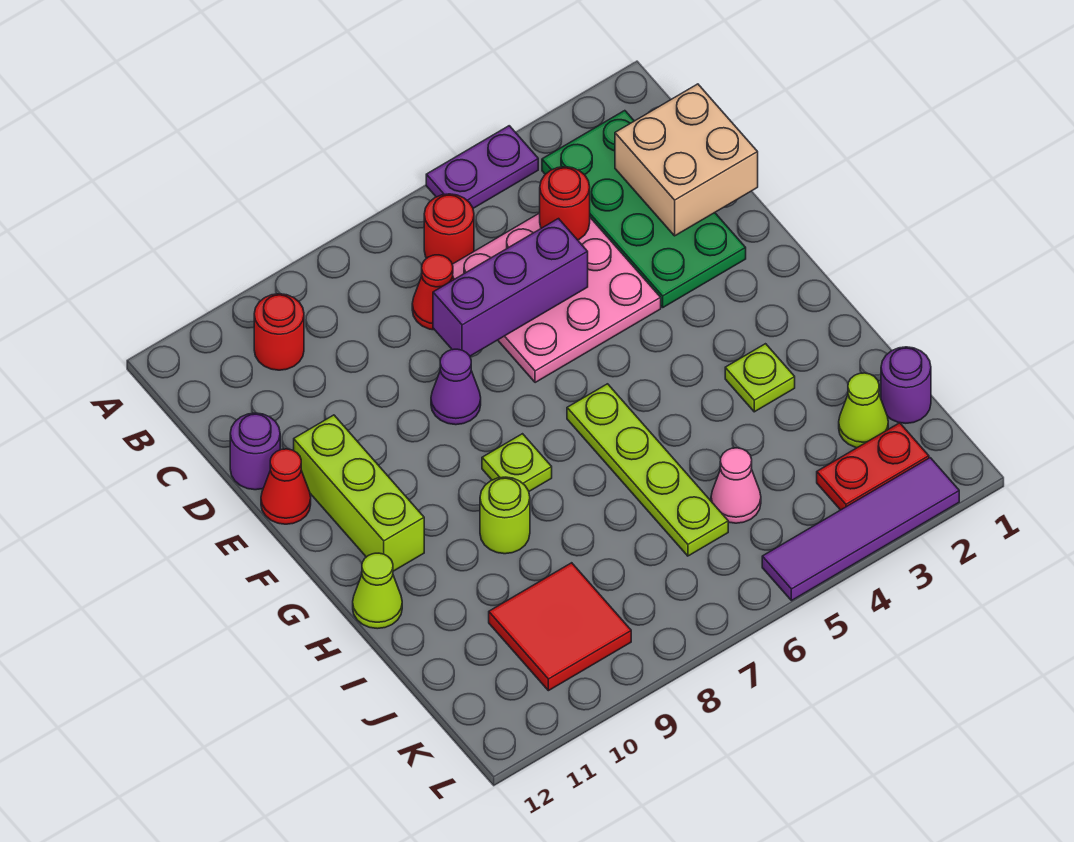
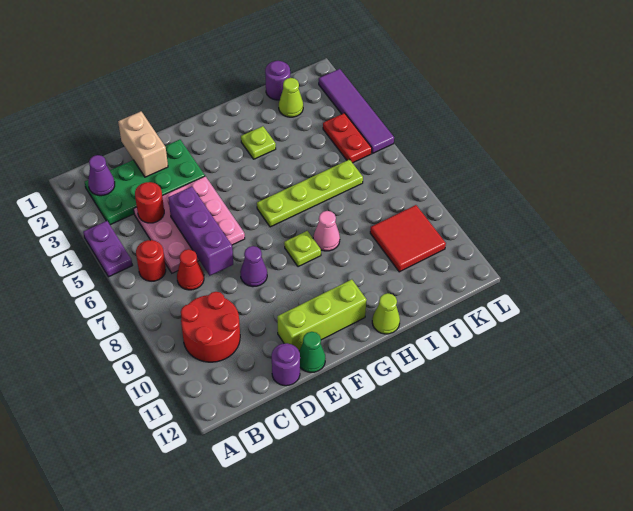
none -> purple cone B2 level 2
red round brick B10 level 1 -> red round brick B9:C10 level 1
tan brick C1:D2 level 2 -> tan brick D1:D2 level 2
red cone E12 level 1 -> green cone E12 level 1
lime round brick H9 level 1 -> none
pink cone J5 level 1 -> pink cone H8 level 1
red plate K2:K3 level 1 -> red plate K4:K5 level 1

